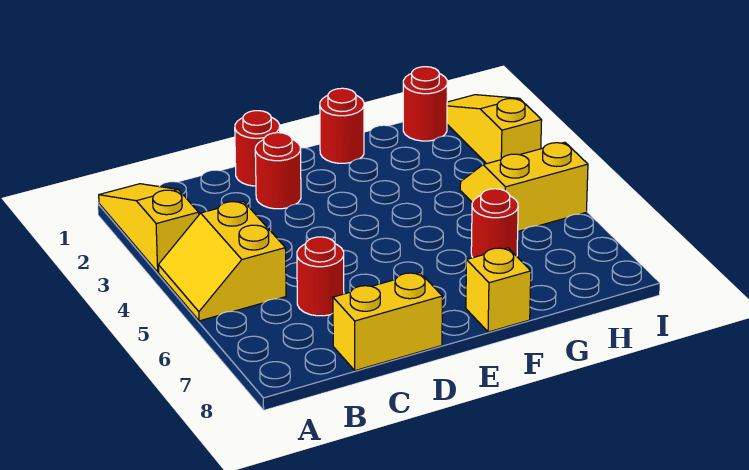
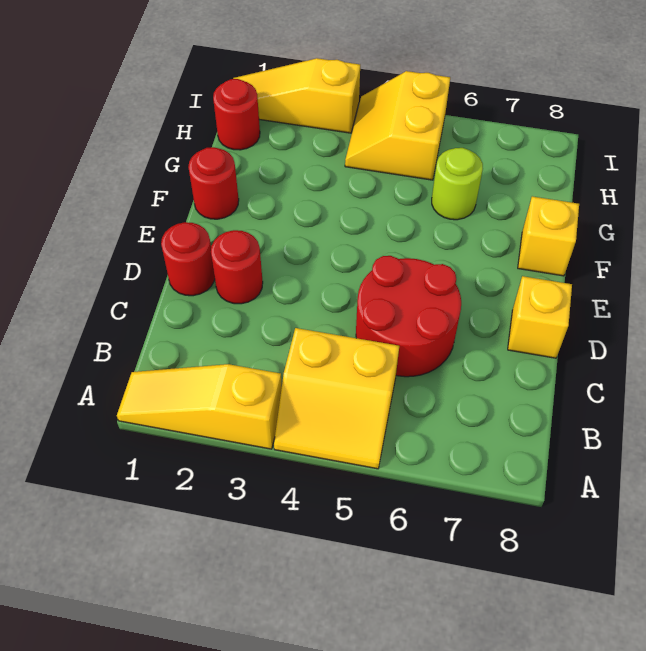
red round brick C6 level 1 -> red round brick C5:D6 level 1
yellow brick C8:D8 level 1 -> yellow brick D8 level 1
red round brick G6 level 1 -> lime round brick G6 level 1

